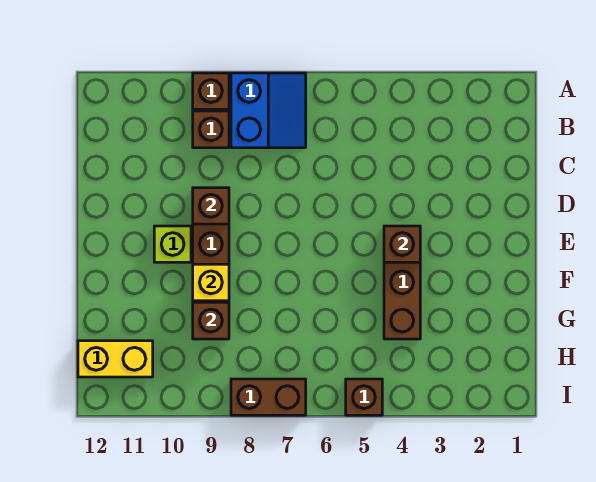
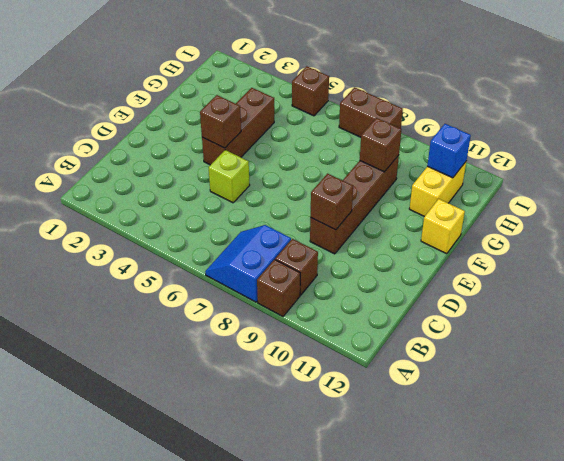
lime brick E10 level 1 -> lime brick D5 level 1
yellow brick F9 level 2 -> yellow brick F12 level 1
yellow brick H11:H12 level 1 -> yellow brick G11:H11 level 1
none -> blue brick H11 level 2

